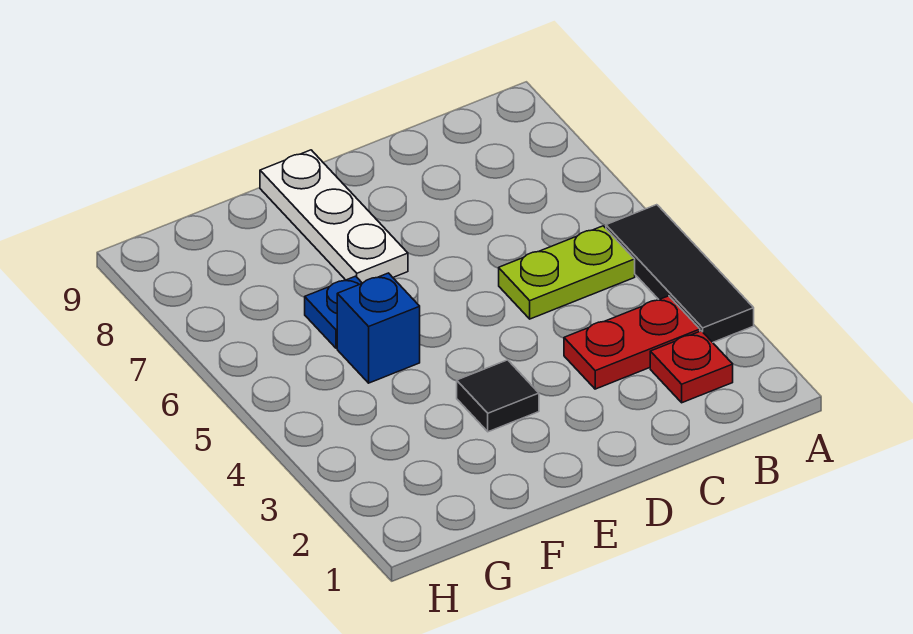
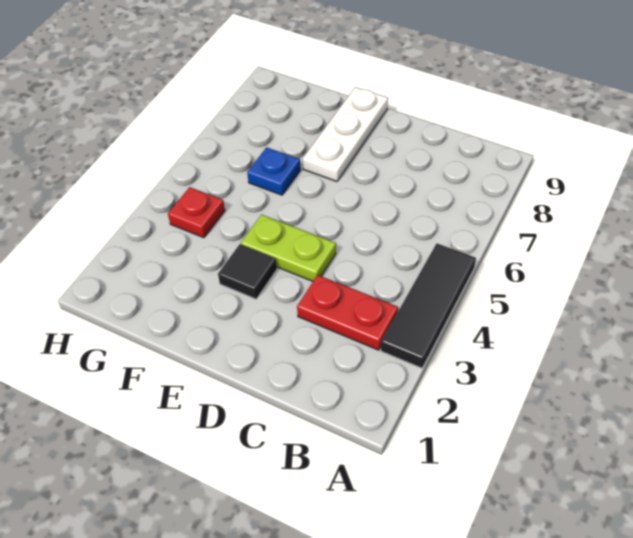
red plate B2 level 1 -> red plate G4 level 1
lime plate B5:C5 level 1 -> lime plate D4:E4 level 1
blue brick F5 level 1 -> none

